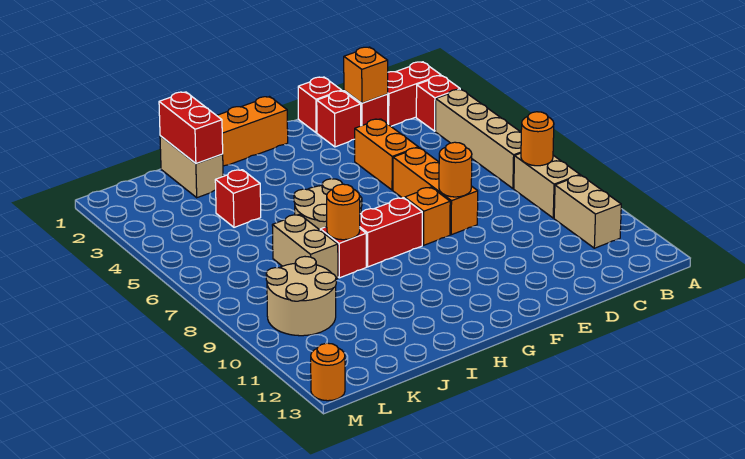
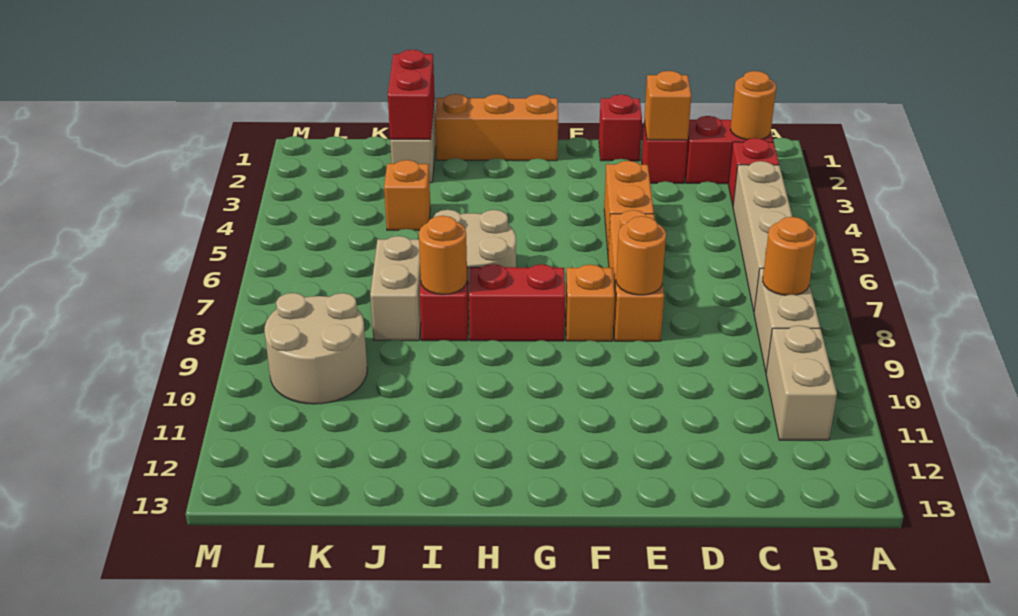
red brick E2 level 1 -> none
red brick J4 level 1 -> orange brick J4 level 1
orange round brick M13 level 1 -> orange round brick B2 level 2

